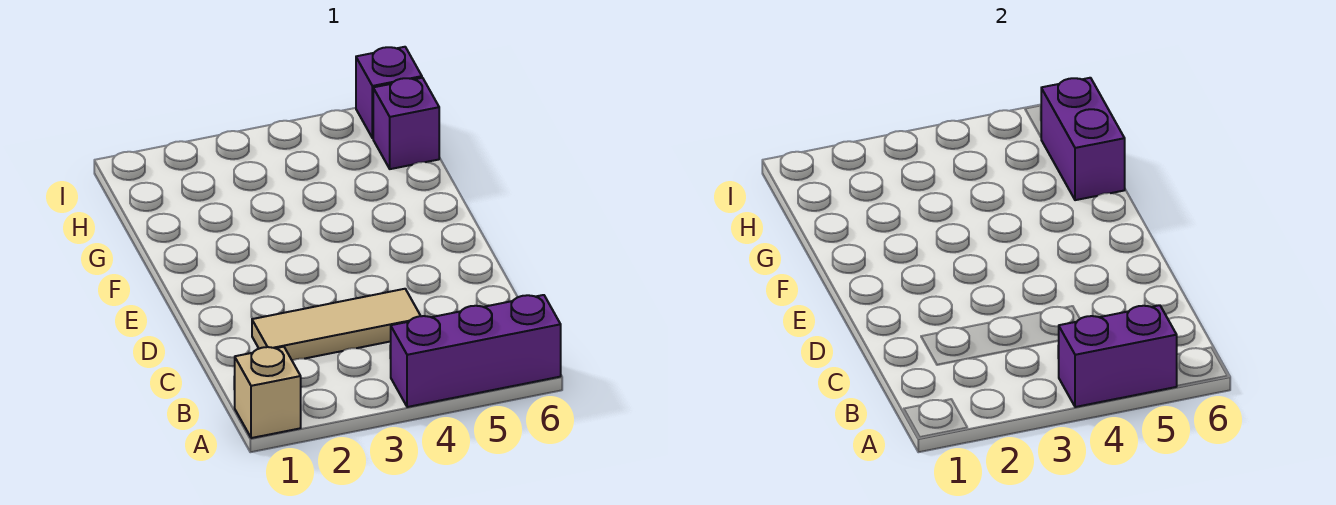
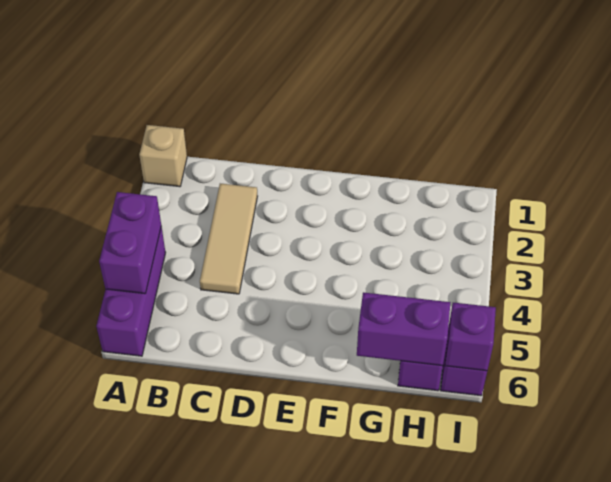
none -> purple brick I6 level 2

